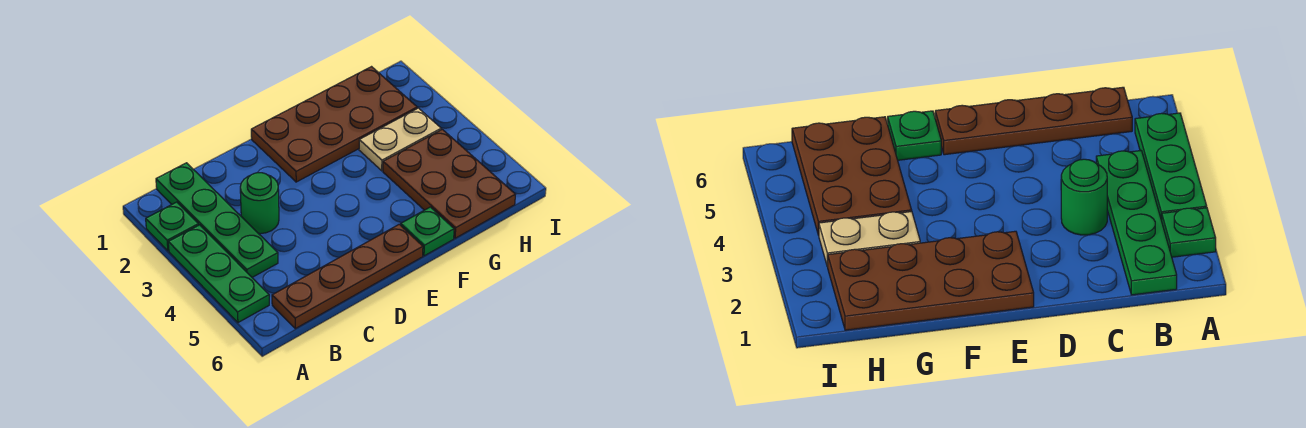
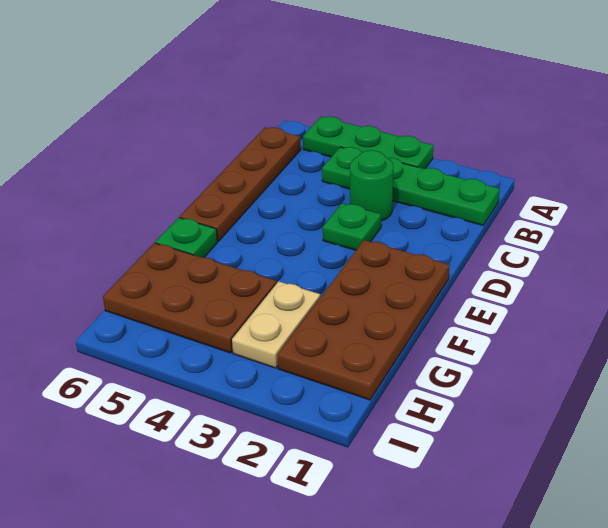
green plate A2 level 1 -> green plate D3 level 1

